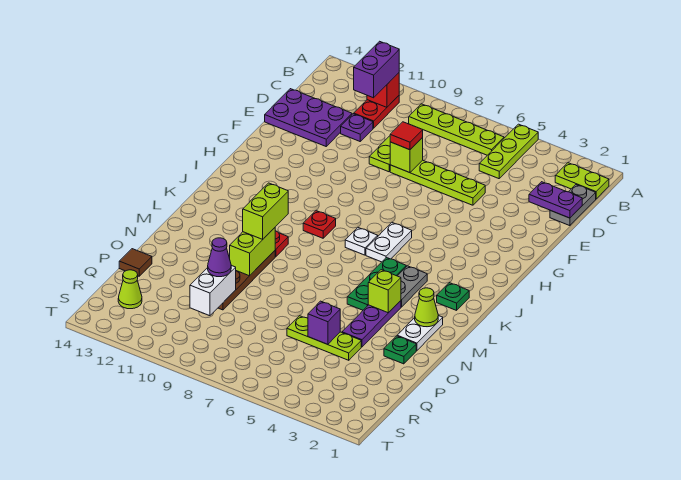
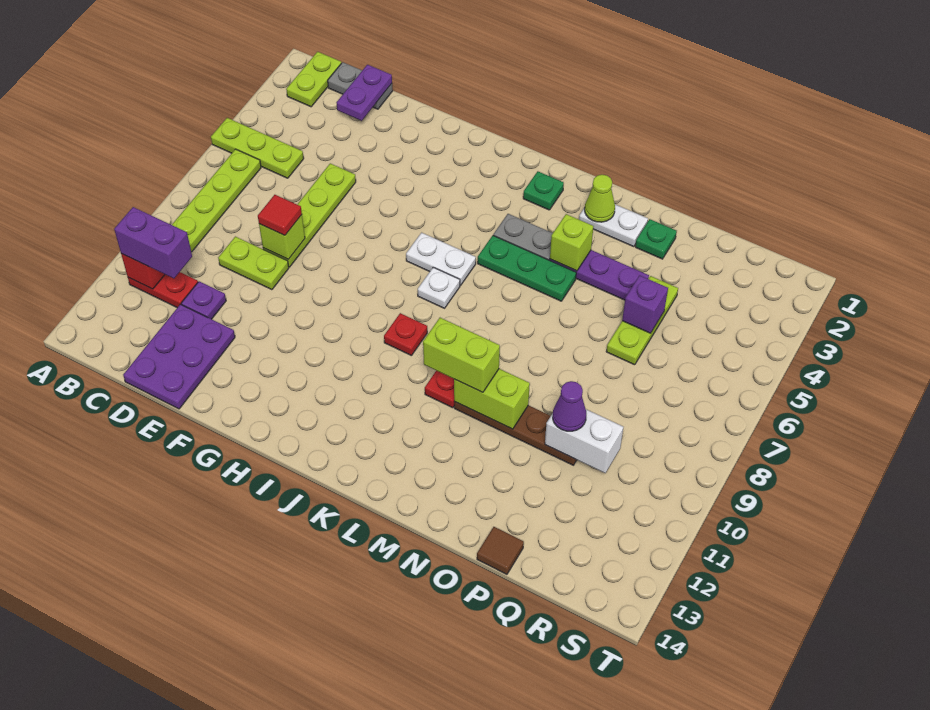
lime cone R13 level 1 -> none

